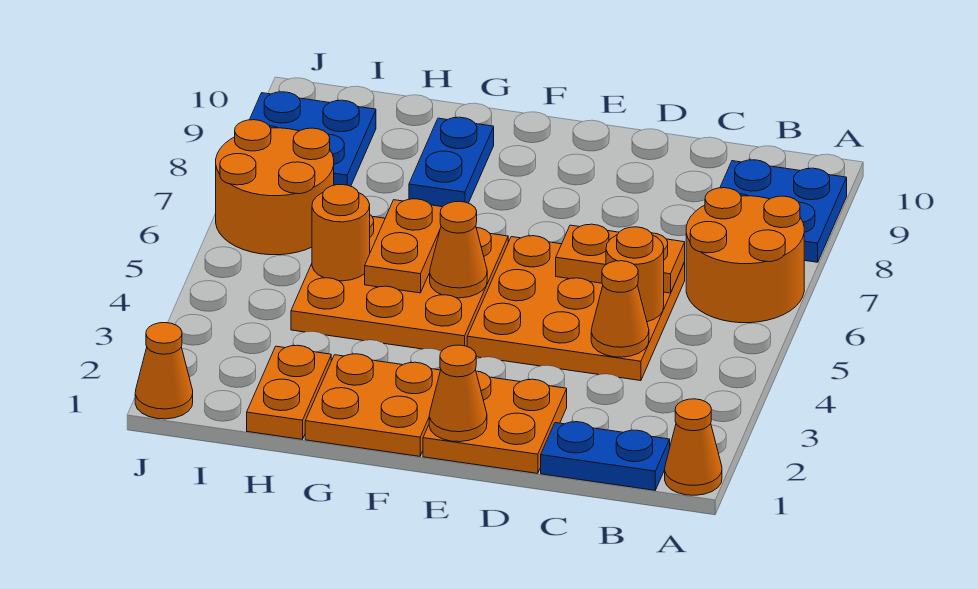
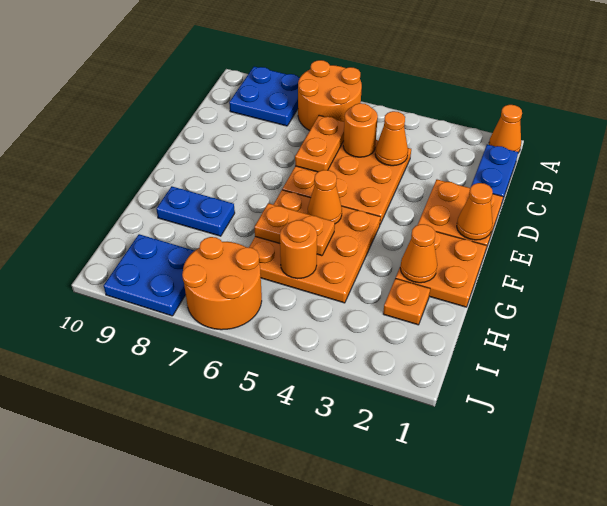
orange plate H1:H2 level 1 -> orange plate H2 level 1
orange cone J1 level 1 -> orange cone G2 level 2

